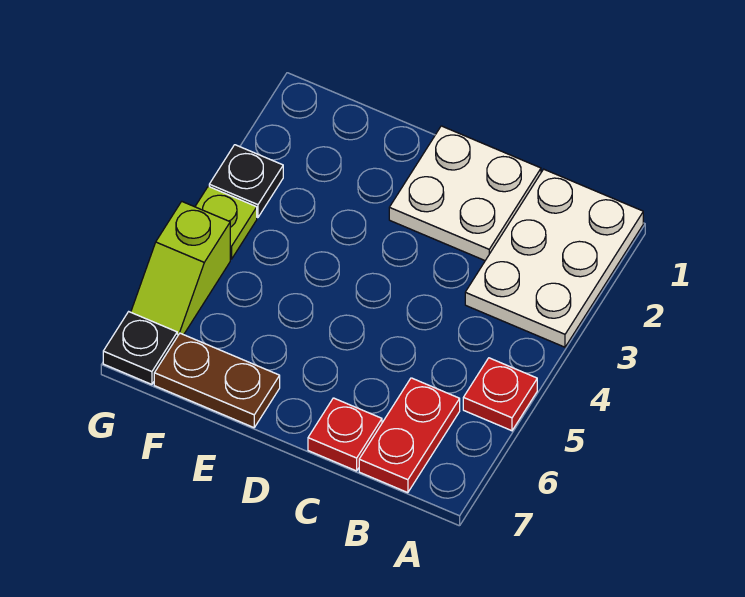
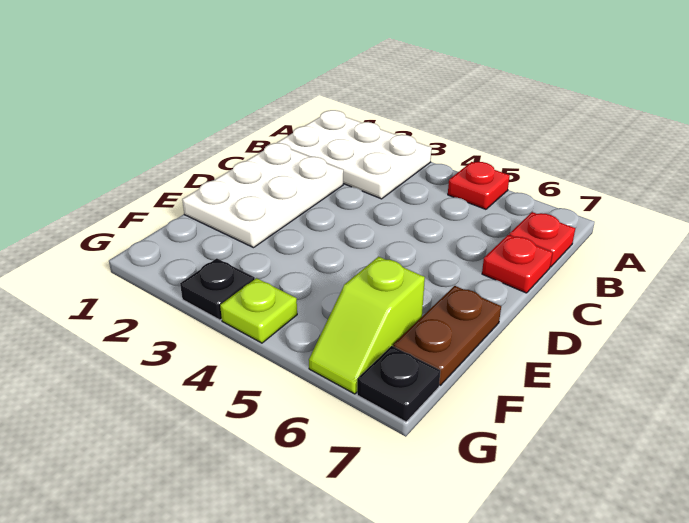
red plate B6:B7 level 1 -> red plate B7 level 1
white plate C1:D2 level 1 -> white plate C1:E2 level 1
lime slope G5:G6 level 1 top 5 -> lime slope F6:G6 level 1 top F

